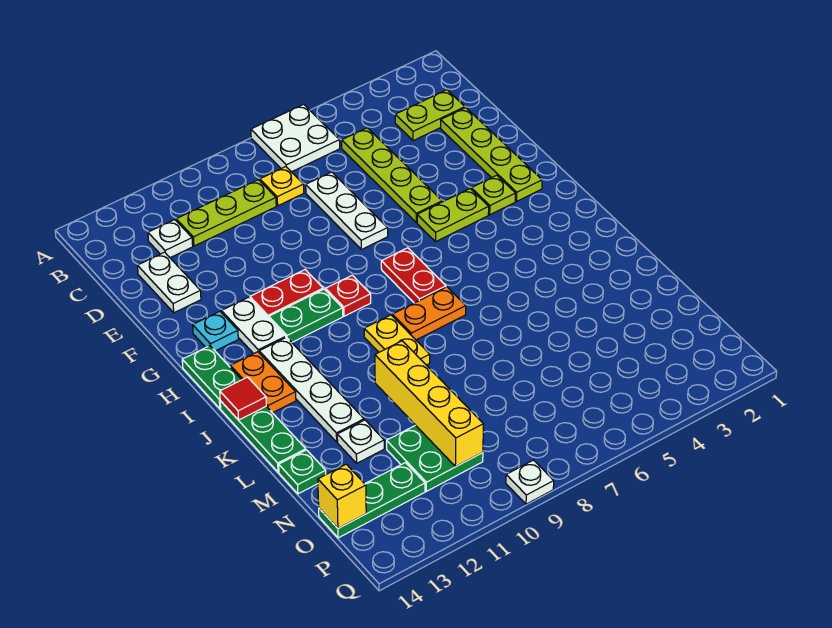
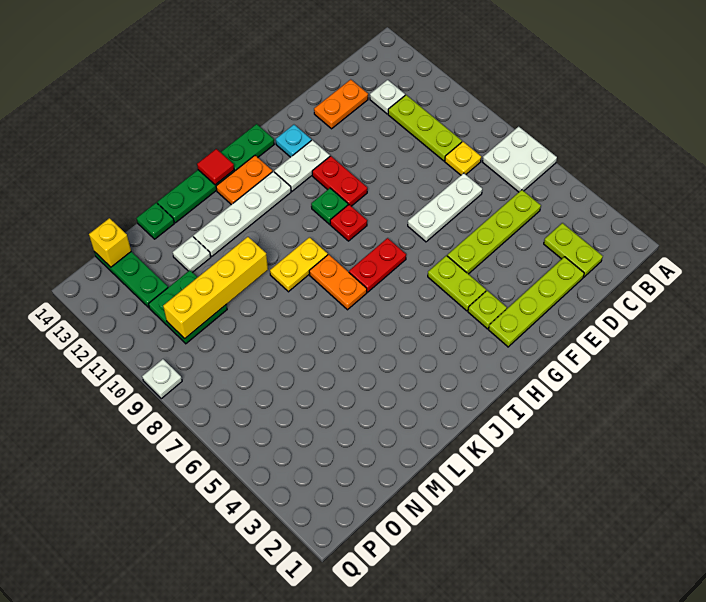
white plate D13:E13 level 1 -> orange plate D13:E13 level 1
green plate H10:H11 level 1 -> green plate H10 level 1

